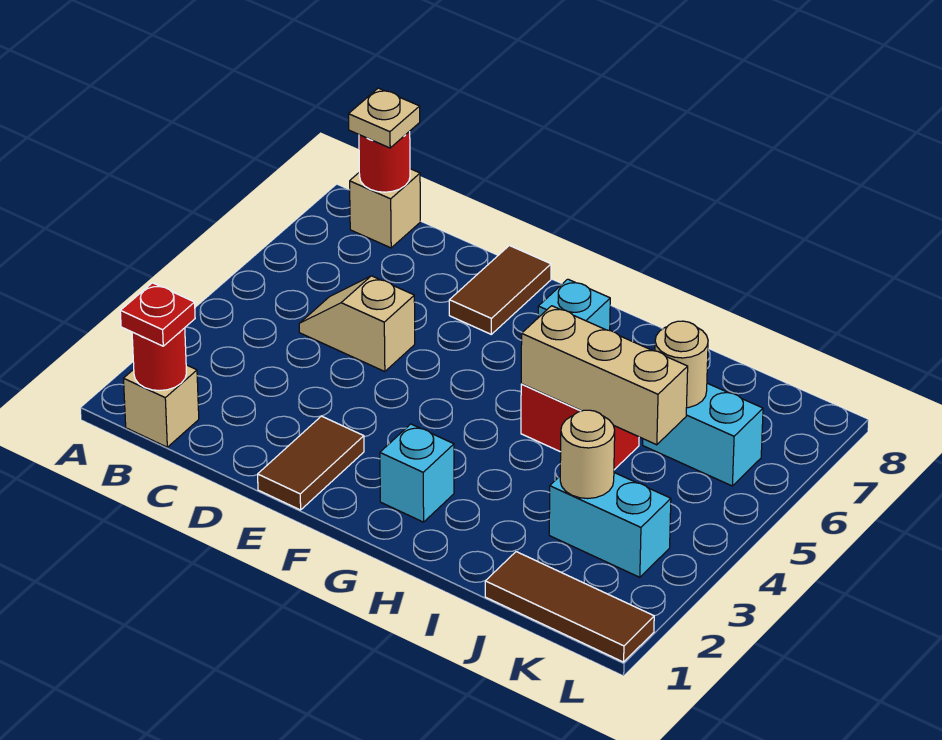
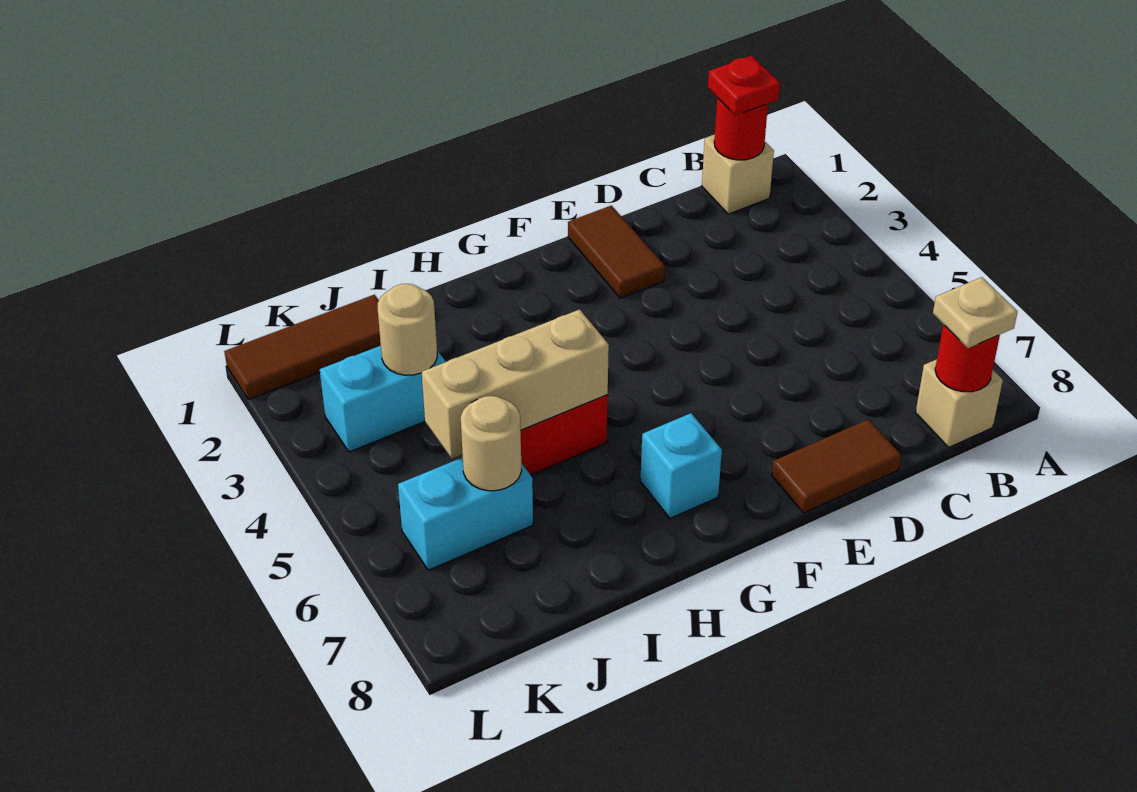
tan slope C5:D5 level 1 top D -> none
brown tile E7:E8 level 1 -> brown tile D8:E8 level 1
cyan brick G2 level 1 -> none

